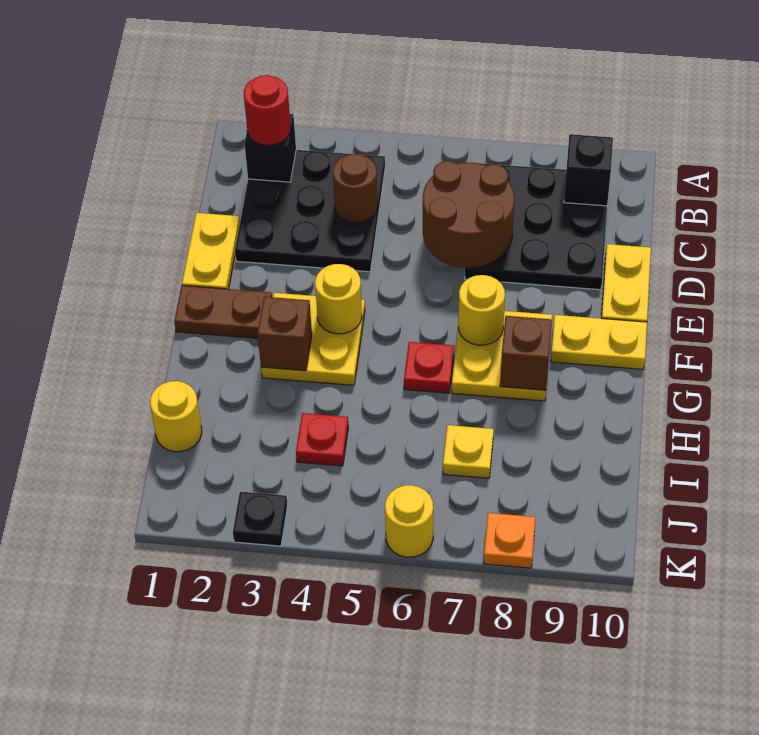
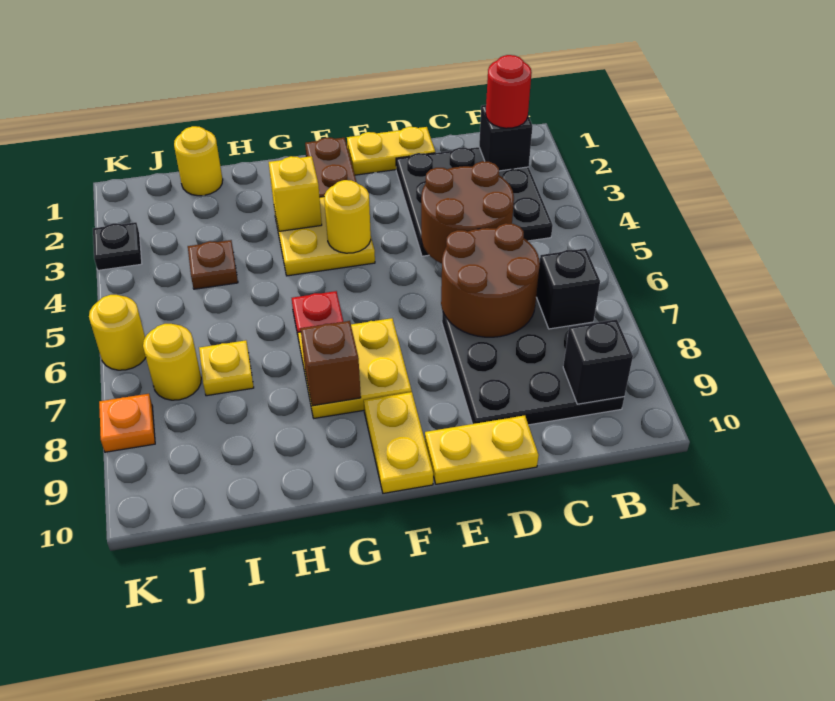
none -> black brick B7 level 2
brown round brick C4 level 2 -> brown round brick C4:D5 level 2
yellow round brick F7 level 2 -> yellow round brick J7 level 1
brown brick G3 level 2 -> yellow brick G3 level 2
red plate I4 level 1 -> brown plate I4 level 1

